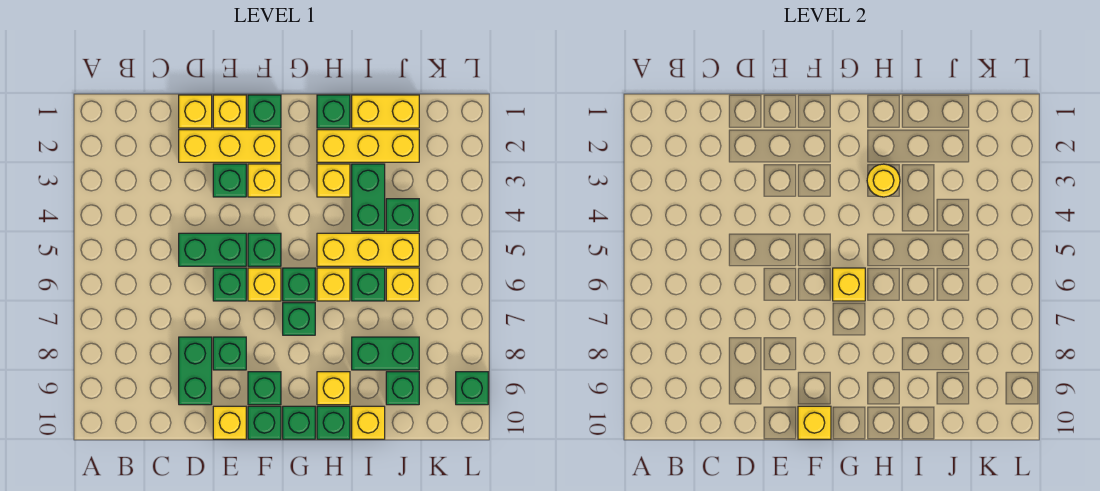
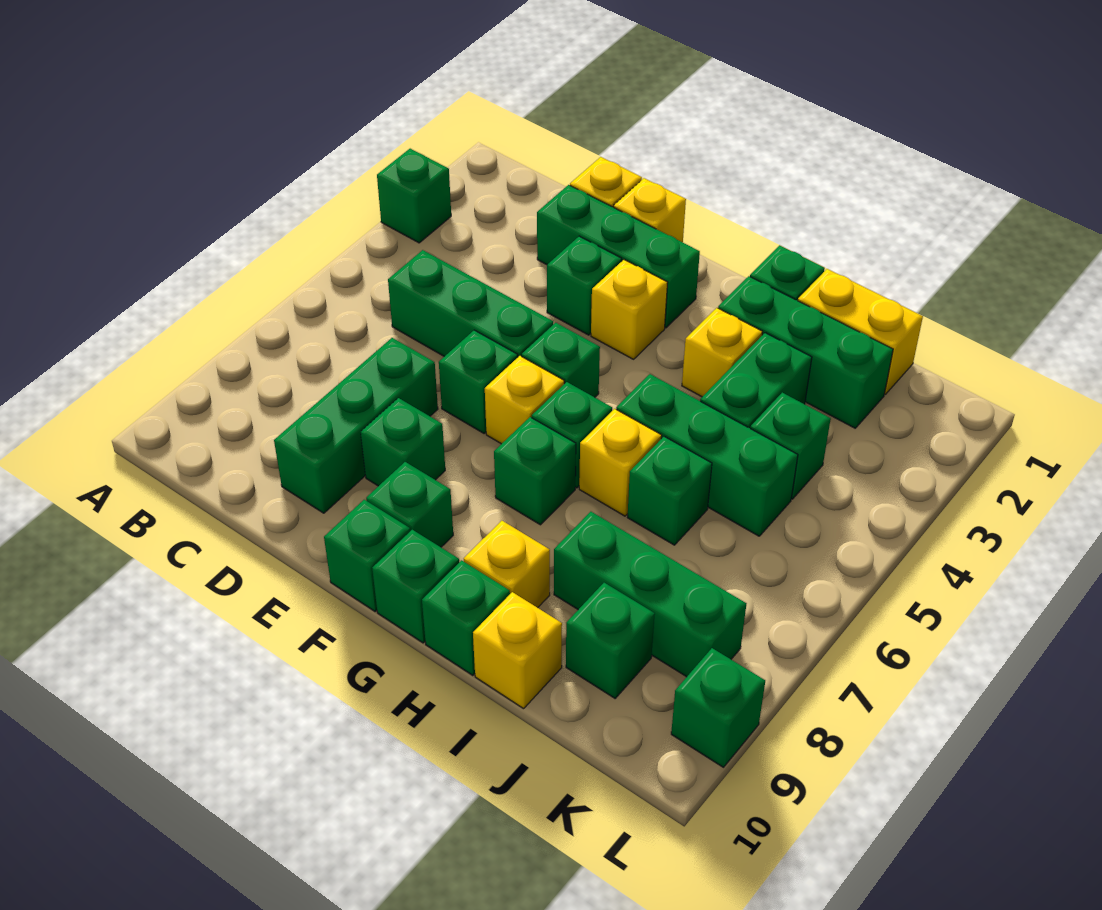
yellow brick D2:F2 level 1 -> green brick D2:F2 level 1
green brick D5:E5 level 1 -> green brick C5:E5 level 1
green brick D8:D9 level 1 -> green brick D7:D9 level 1
yellow brick E10 level 1 -> none
green brick F1 level 1 -> green brick A3 level 1
yellow brick F10 level 2 -> none
yellow brick G6 level 2 -> none
yellow brick H2:J2 level 1 -> green brick H2:J2 level 1
yellow round brick H3 level 2 -> none
yellow brick H5:J5 level 1 -> green brick H5:J5 level 1
green brick I8:J8 level 1 -> green brick I8:K8 level 1
yellow brick J6 level 1 -> none

